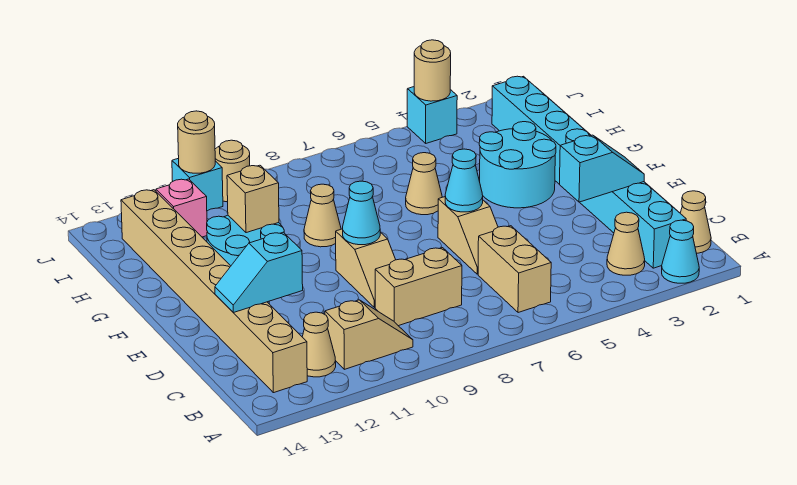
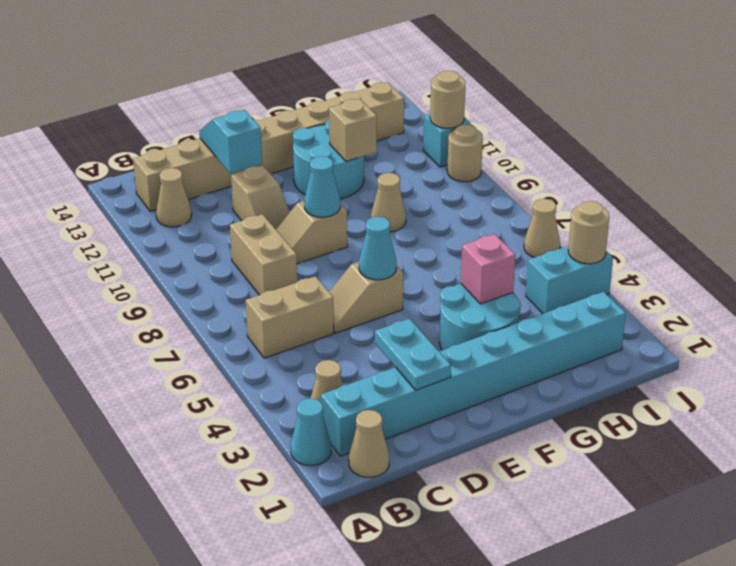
tan slope B10:B11 level 1 top 11 -> tan slope D10:D11 level 1 top 11
cyan slope D2:D3 level 2 top 3 -> cyan plate D2:D3 level 2
tan cone G6 level 1 -> tan cone J6 level 1
pink brick I12 level 1 -> pink brick G4 level 2
cyan brick J4 level 1 -> cyan brick I4:J4 level 1

